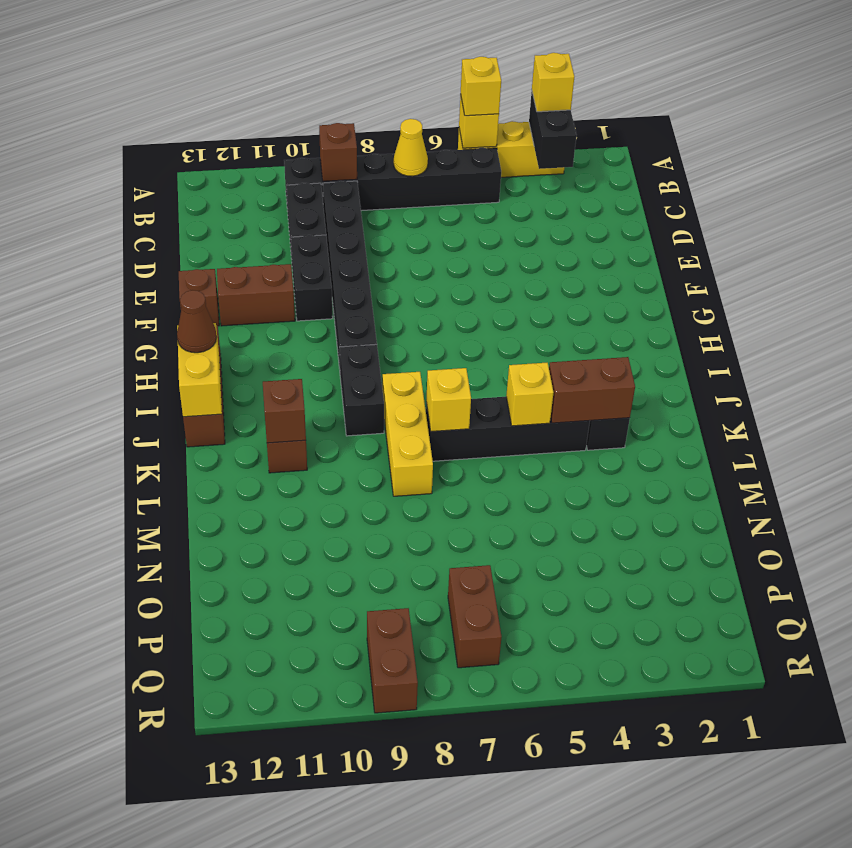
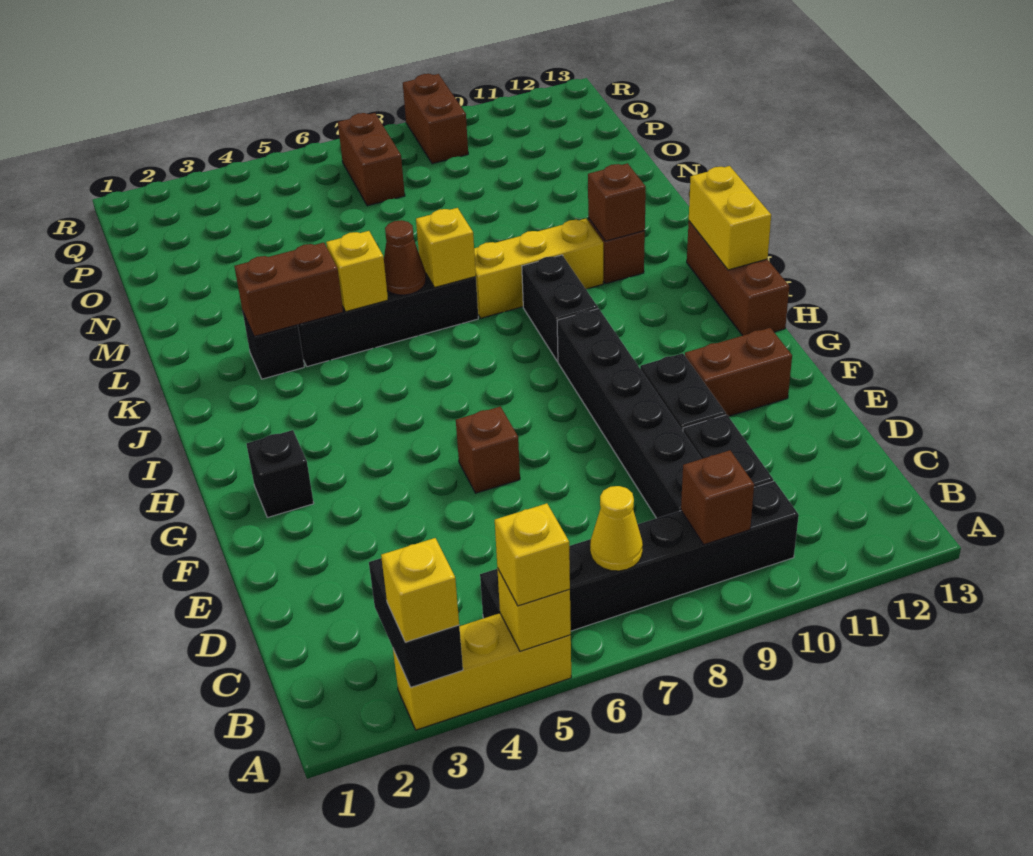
brown brick F13 level 1 -> brown brick F6 level 1
none -> black brick G2 level 1
brown cone I13 level 3 -> brown cone K6 level 2
yellow brick J8:L8 level 1 -> yellow brick K8:K10 level 1

